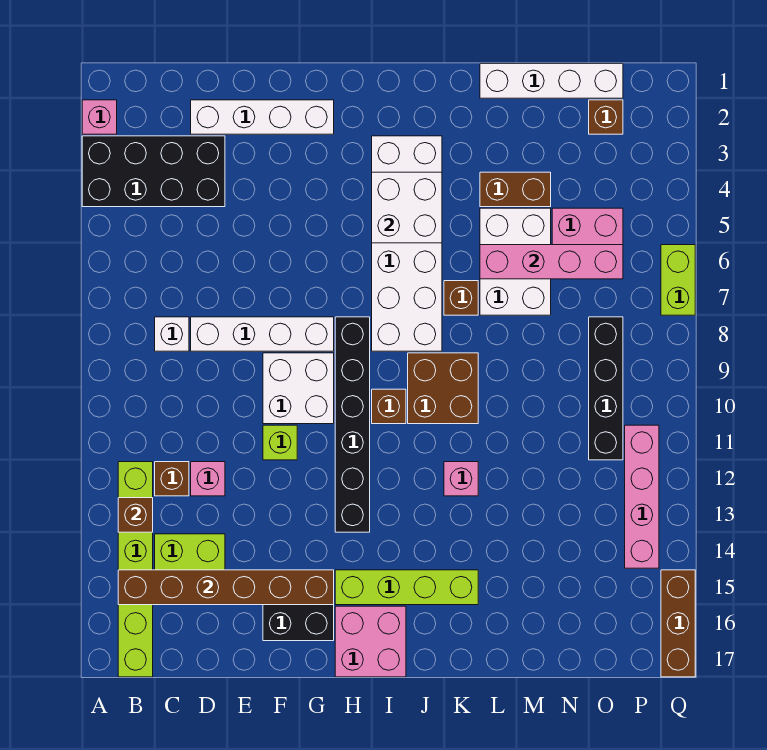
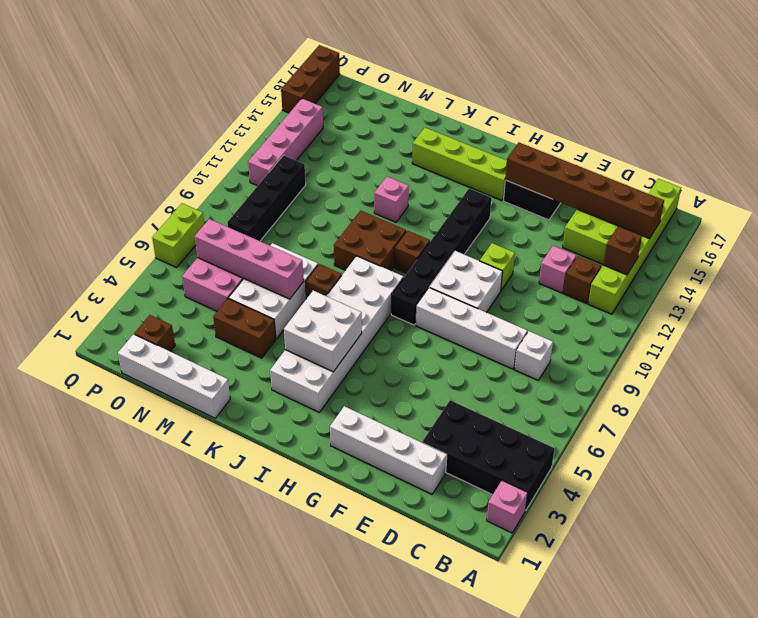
pink brick H16:I17 level 1 -> none

